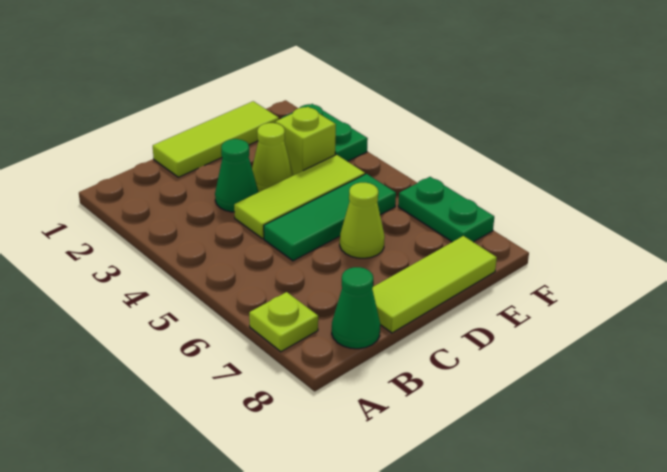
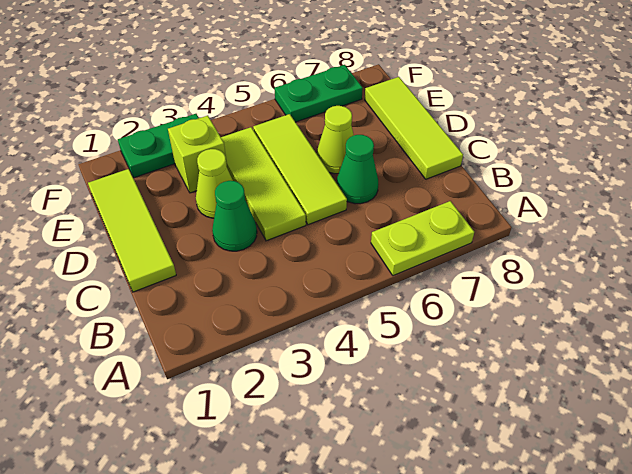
lime plate A7 level 1 -> lime plate A6:A7 level 1
green cone B8 level 1 -> green cone C6 level 1
green tile C5:E5 level 1 -> lime tile C5:E5 level 1

